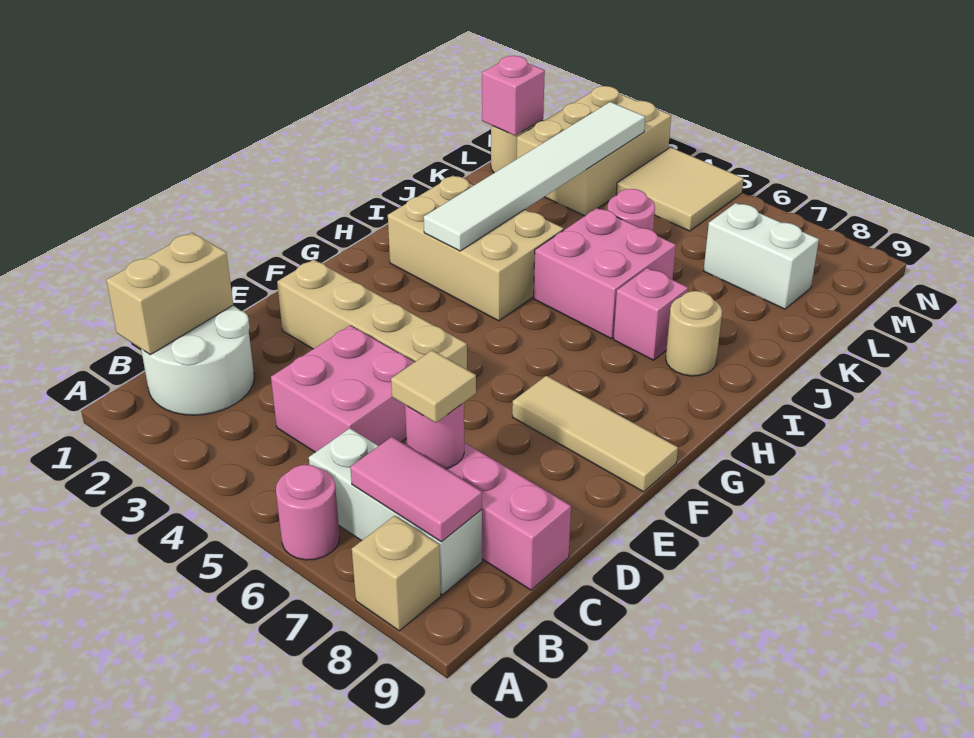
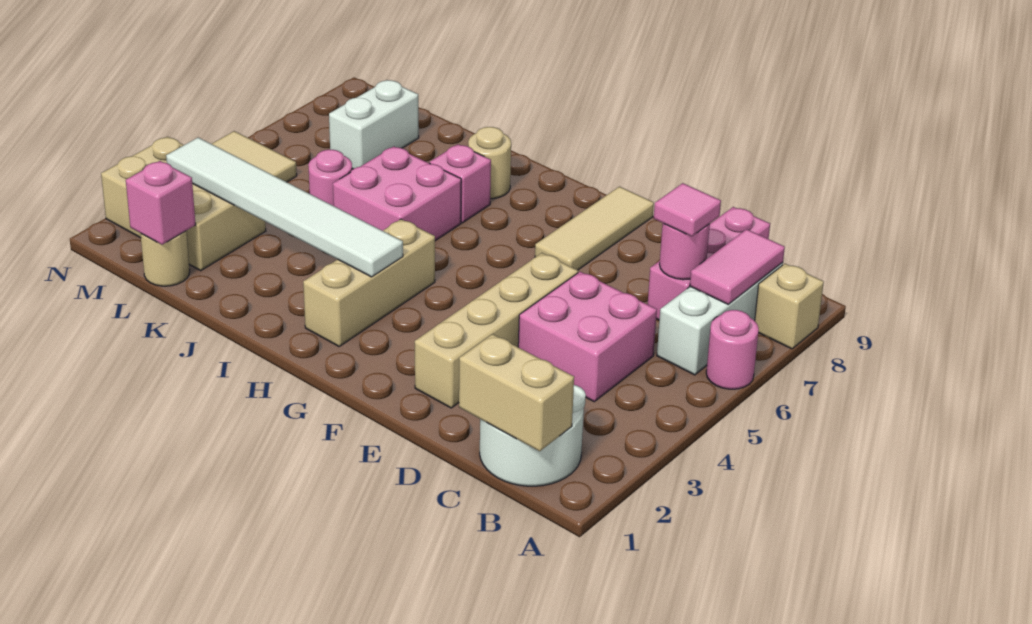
tan tile C7 level 3 -> pink tile C7 level 3
tan brick H2:I4 level 1 -> tan brick H2:H4 level 1

